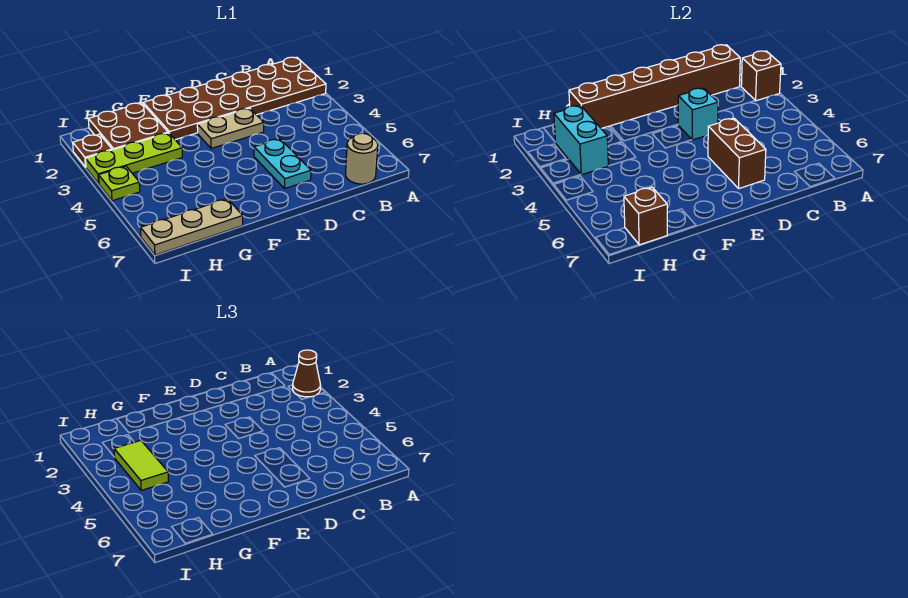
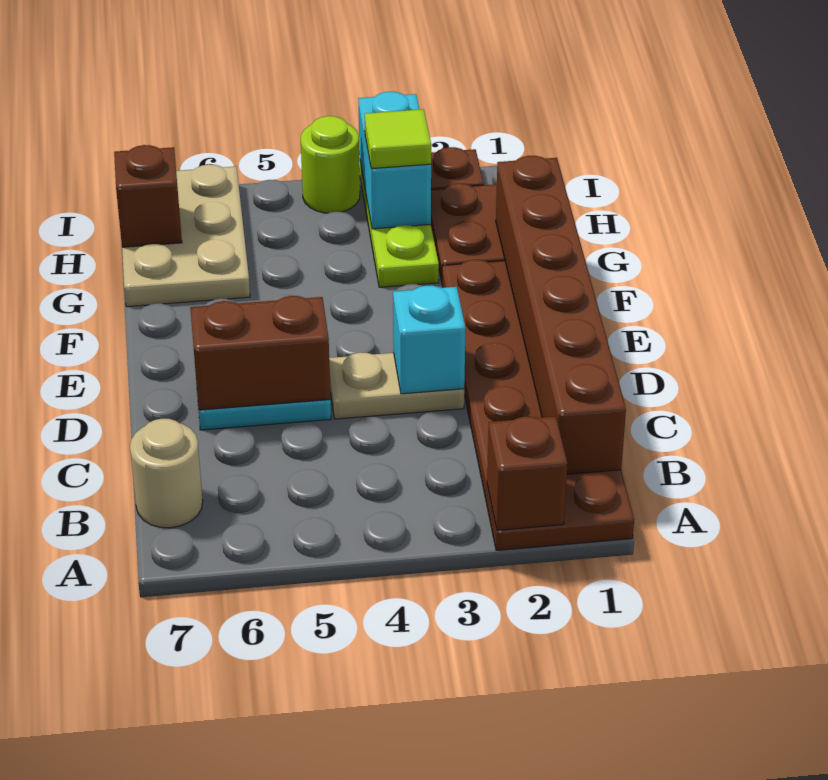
brown cone A2 level 3 -> none
tan plate D3:E3 level 1 -> tan plate D3:D4 level 1
tan plate G7:I7 level 1 -> tan plate G6:I7 level 1
cyan brick H2:H3 level 2 -> cyan brick H3:I3 level 2
lime tile H3:H4 level 3 -> lime tile H3 level 3
lime plate I4 level 1 -> lime round brick I4 level 1

